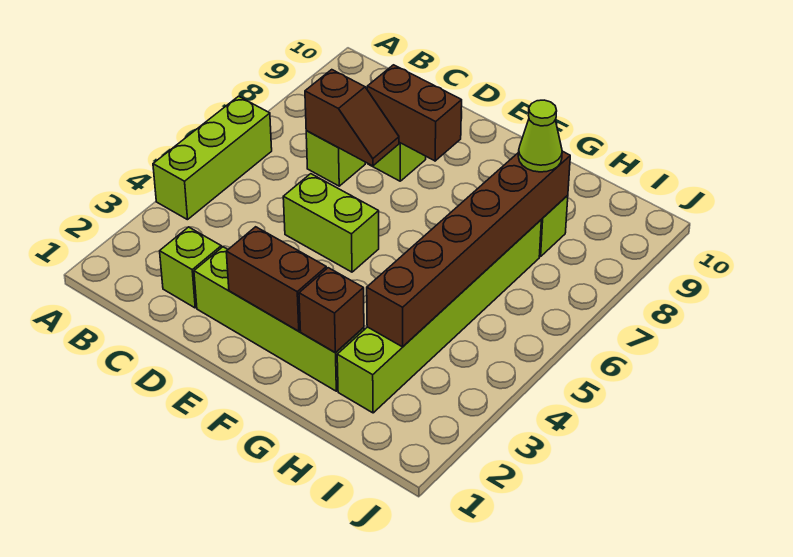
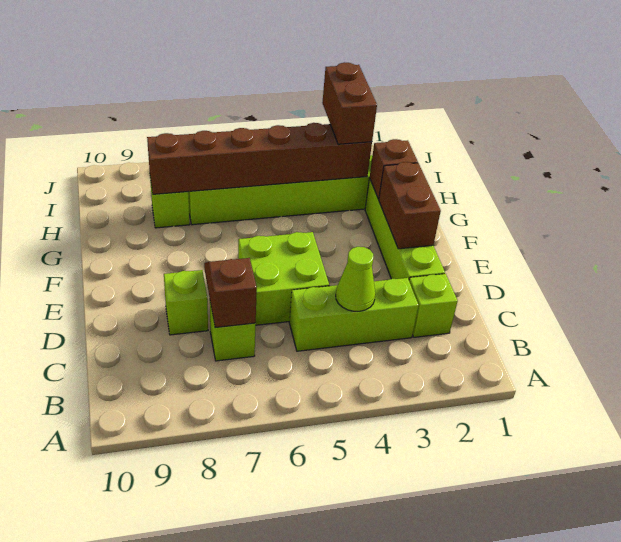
lime brick A4:A6 level 1 -> lime brick C3:C5 level 1
lime brick D5:E5 level 1 -> lime brick D5:E6 level 1
brown brick D8:E8 level 2 -> brown brick H3:I3 level 3
lime cone H8 level 3 -> lime cone C4 level 2

